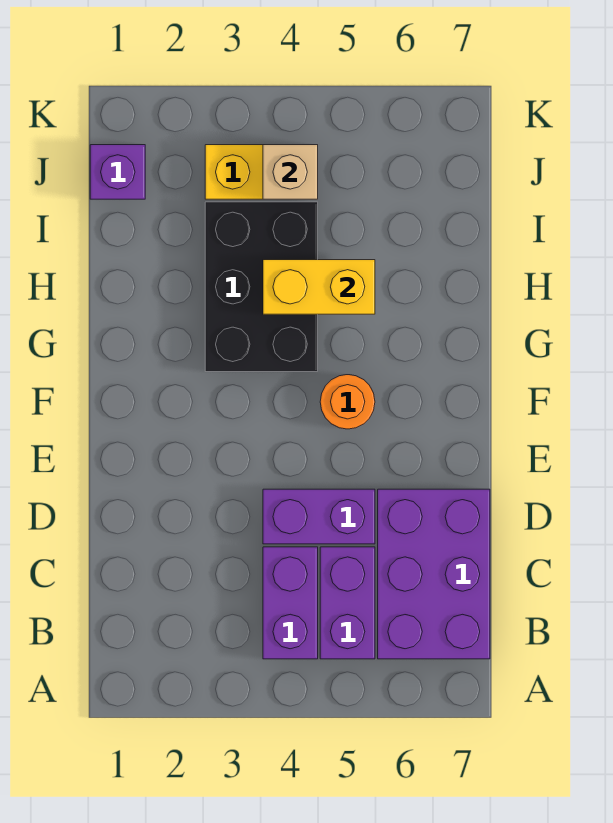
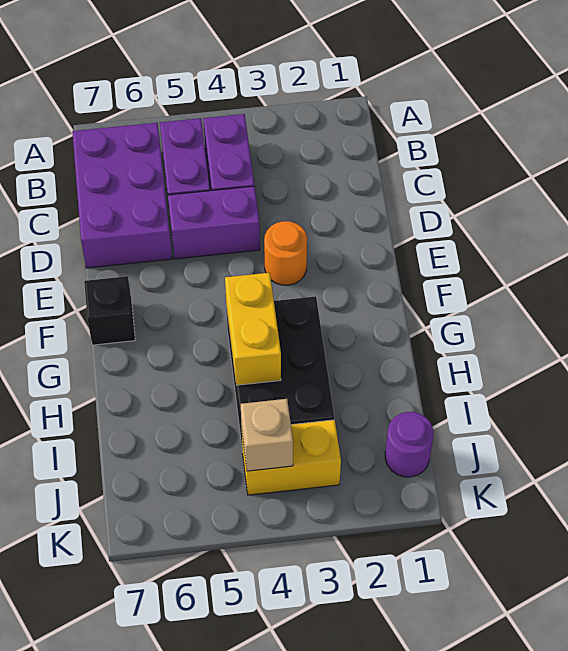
orange round brick F5 level 1 -> orange round brick E3 level 1
none -> black brick F7 level 1
yellow brick H4:H5 level 2 -> yellow brick G4:H4 level 2
purple brick J1 level 1 -> purple round brick J1 level 1

